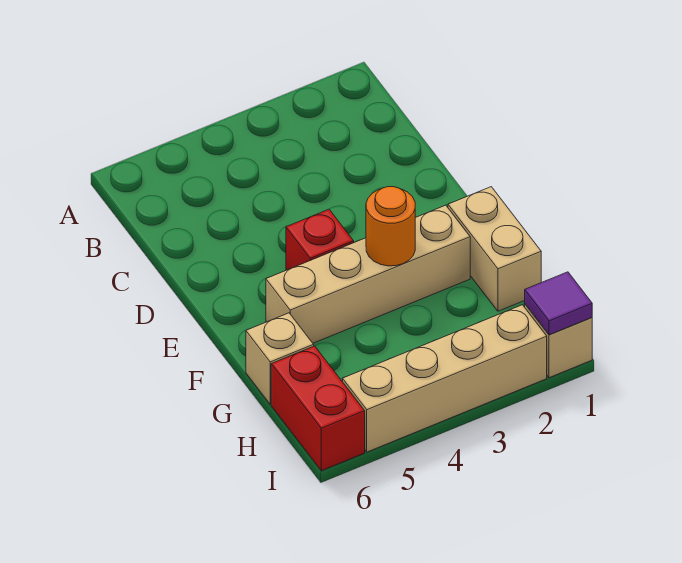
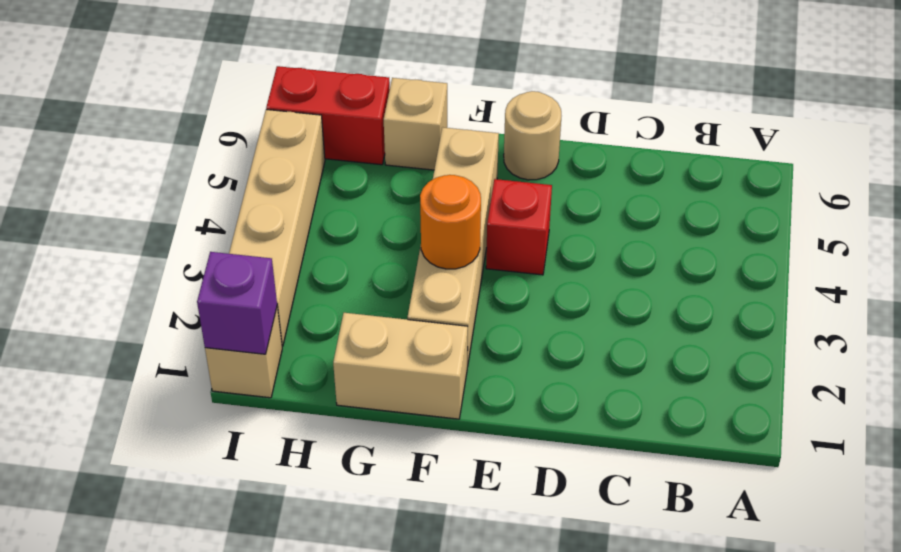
none -> tan round brick E6 level 1
purple tile I1 level 2 -> purple brick I1 level 2

